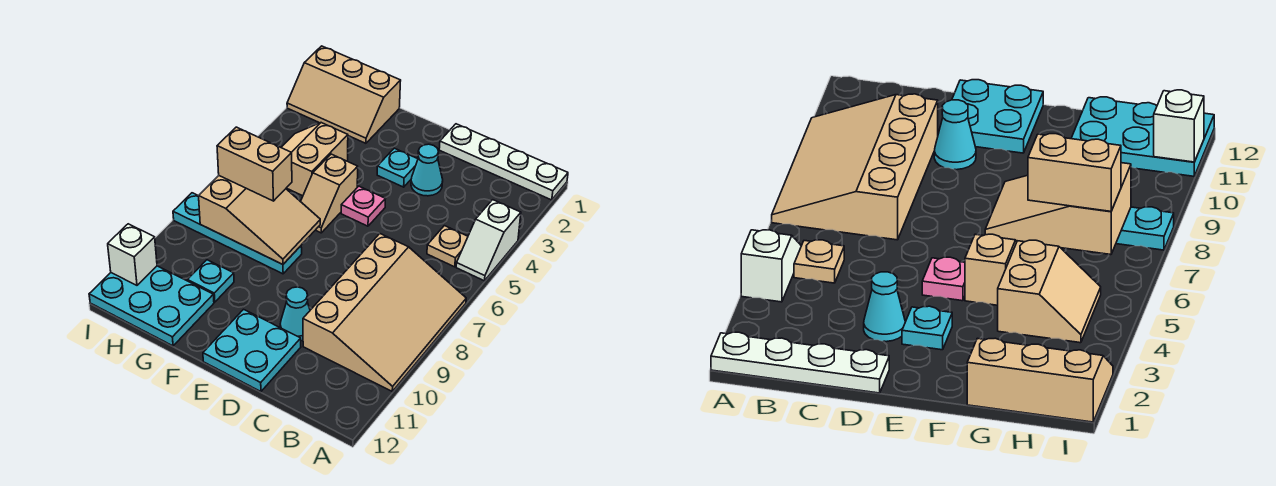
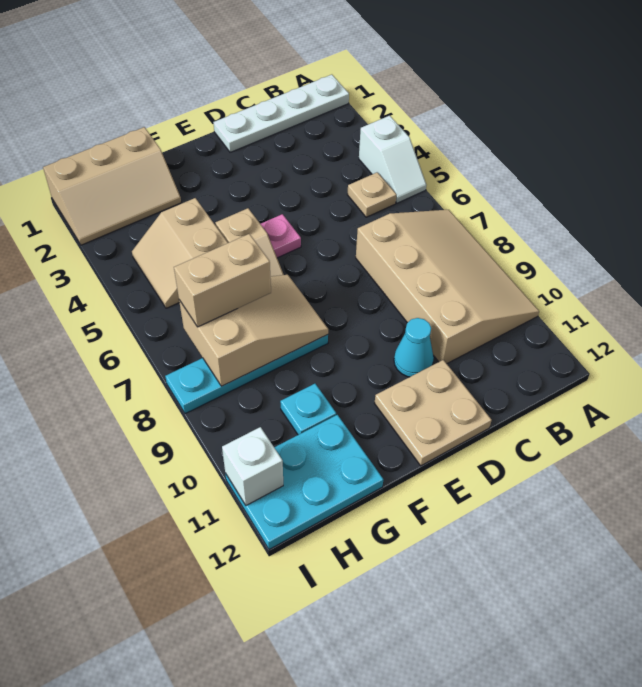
cyan cone D3 level 1 -> none
cyan plate D11:E12 level 1 -> tan plate D11:E12 level 1
cyan plate E3 level 1 -> none

